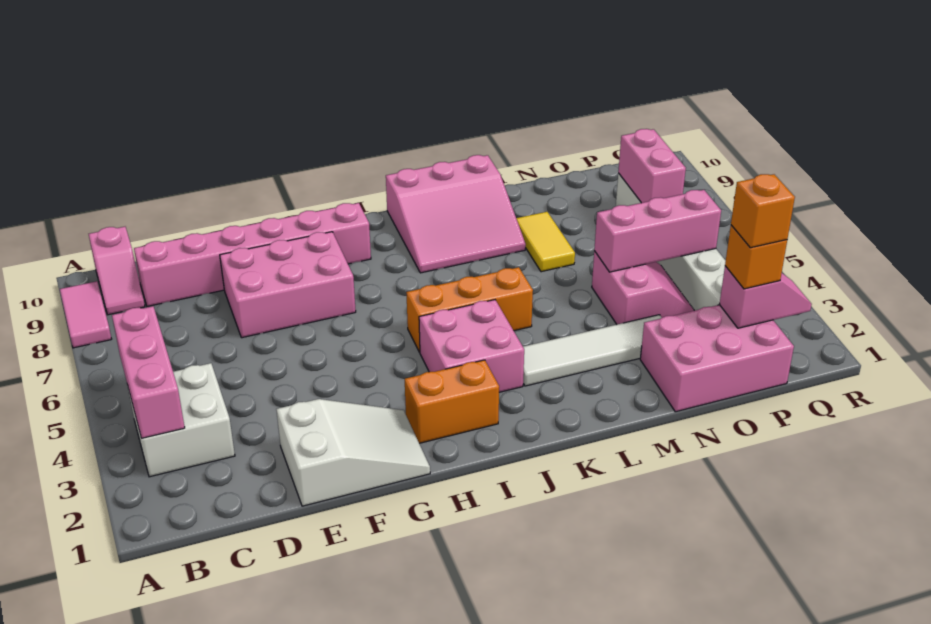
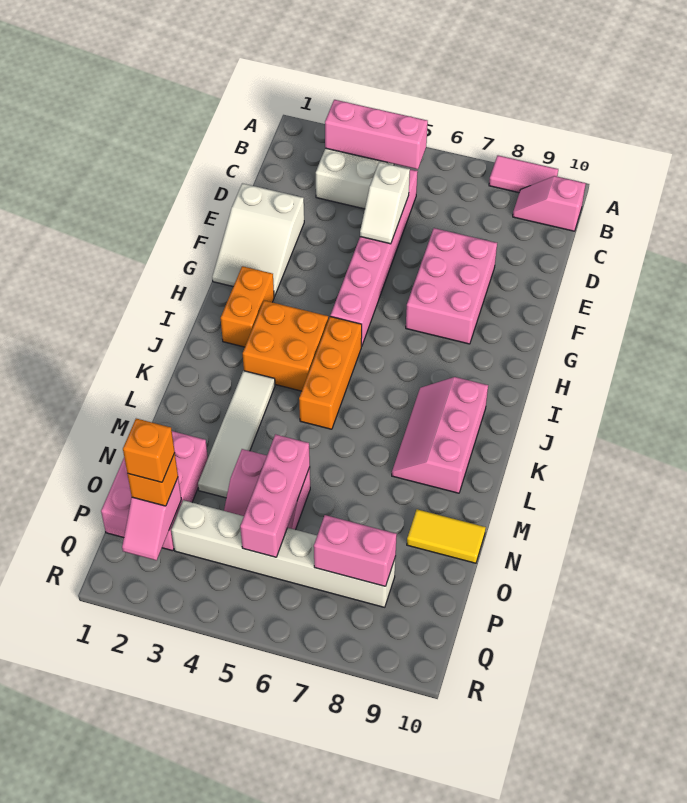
pink brick C9:H9 level 1 -> pink brick C5:H5 level 1
none -> white slope D5:E5 level 2 top D
pink brick I3:J4 level 1 -> orange brick I3:J4 level 1
pink slope J8:L10 level 1 top 10 -> pink slope J8:L9 level 1 top 9
yellow tile M7:M8 level 1 -> yellow tile N9:N10 level 1

